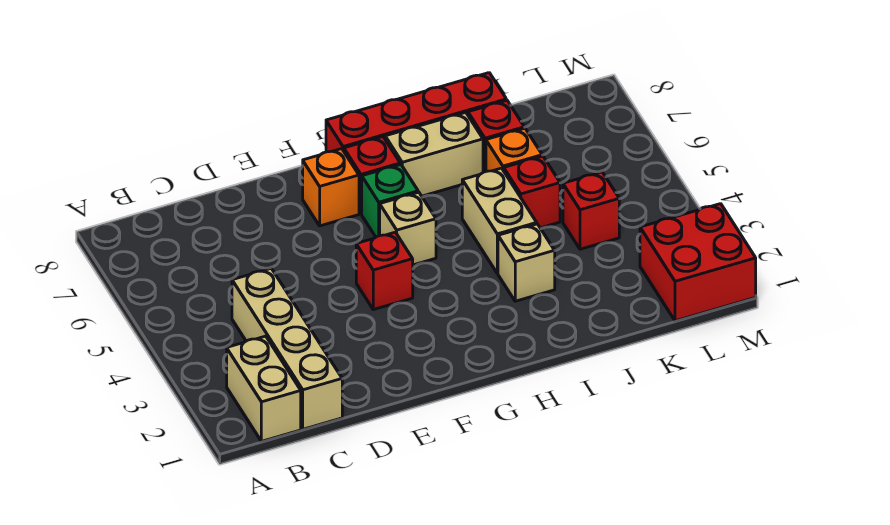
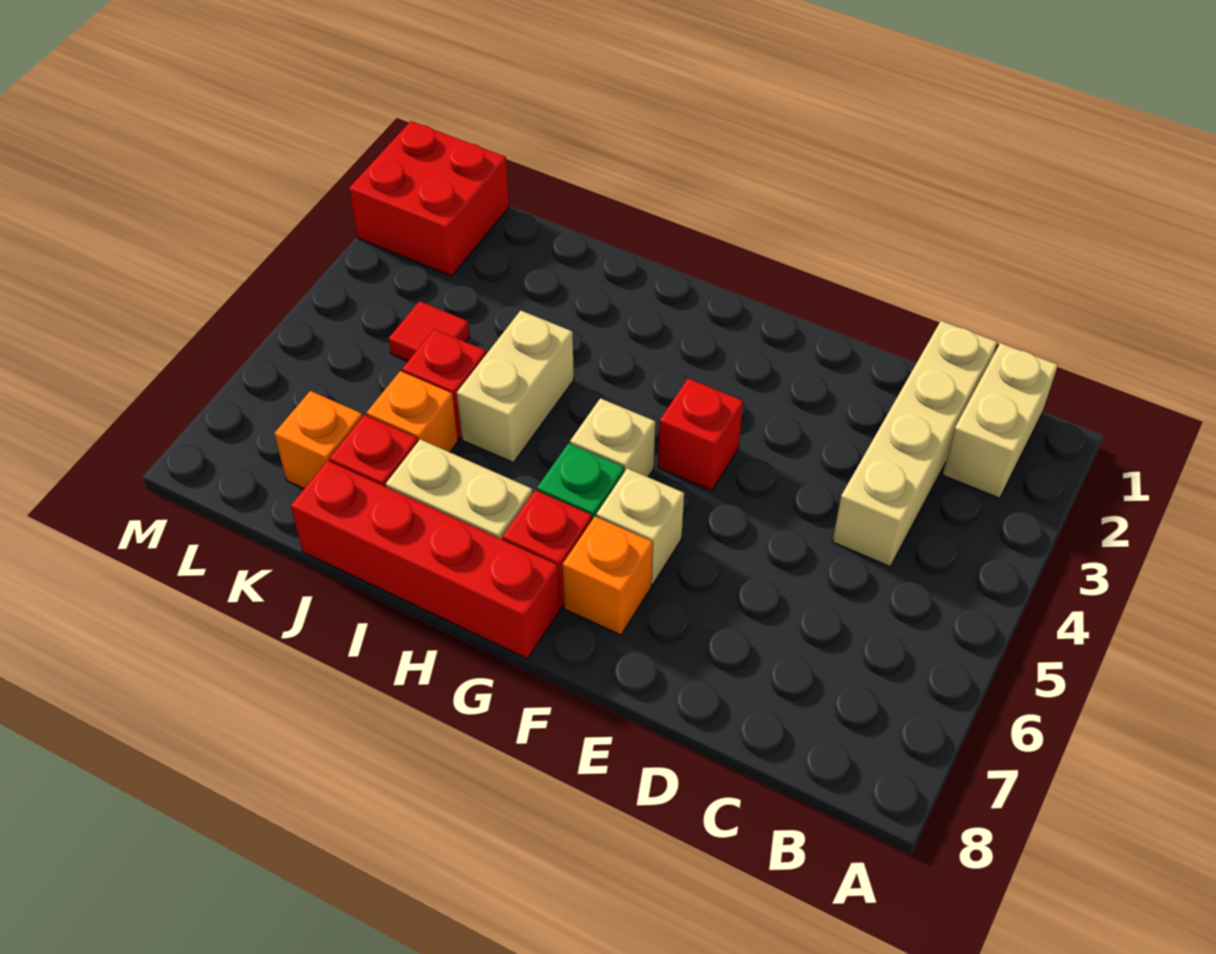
tan brick I3 level 1 -> tan brick F6 level 1
red brick K4 level 1 -> red tile K4 level 1
none -> orange brick K7 level 1

